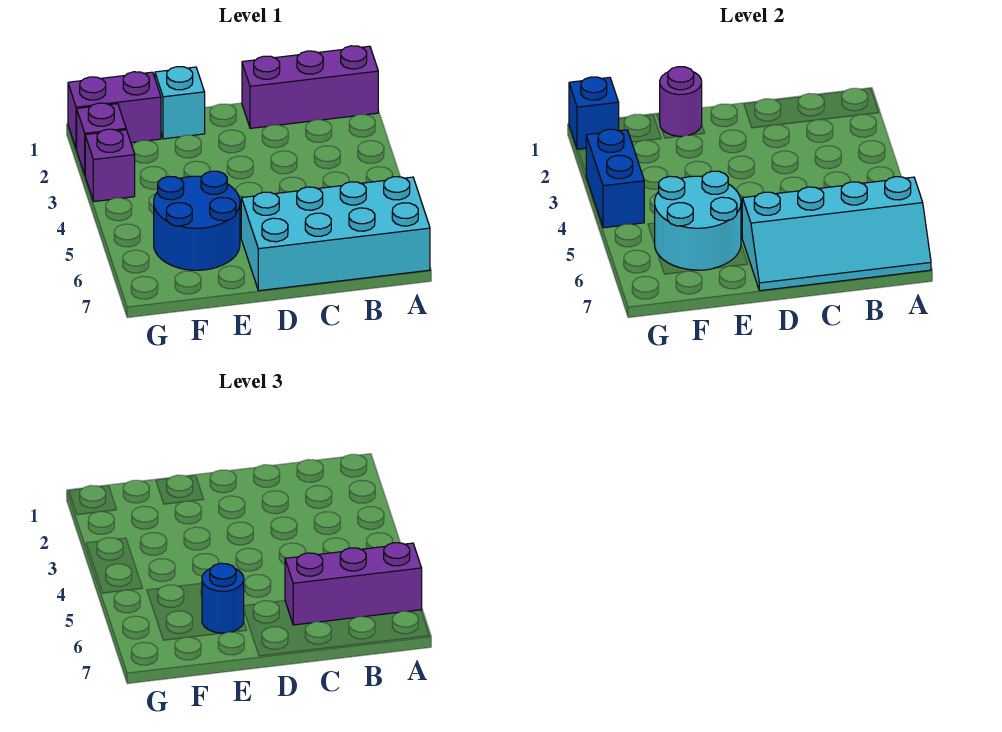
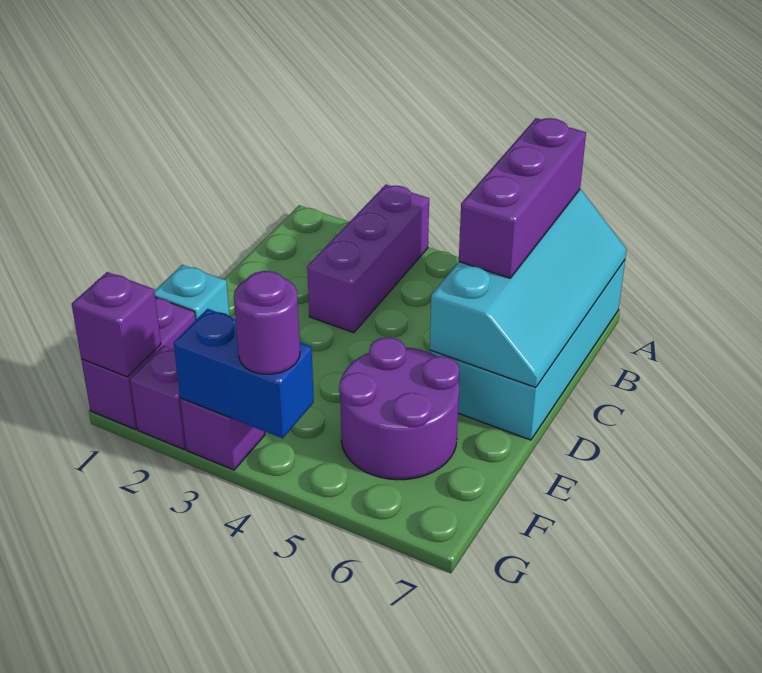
purple brick A1:C1 level 1 -> purple brick A3:C3 level 1
purple round brick E1 level 2 -> purple round brick G4 level 3
blue round brick E5:F6 level 1 -> purple round brick E5:F6 level 1
cyan round brick E5:F6 level 2 -> none
blue round brick E6 level 3 -> none
blue brick G1 level 2 -> purple brick G1 level 2

